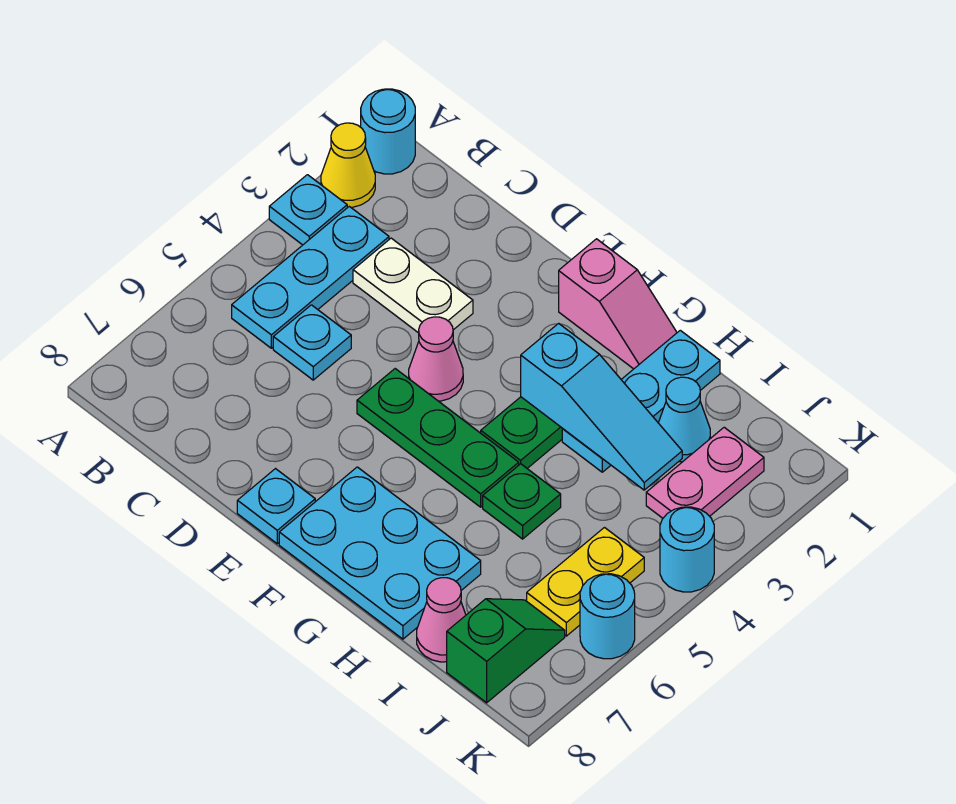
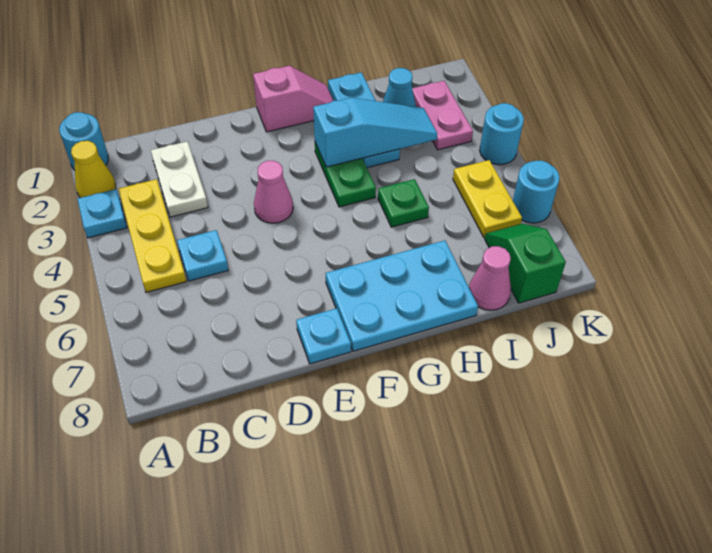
cyan plate B3:B5 level 1 -> yellow plate B3:B5 level 1
white plate C3:D3 level 1 -> white plate C2:C3 level 1
green plate E5:G5 level 1 -> none

